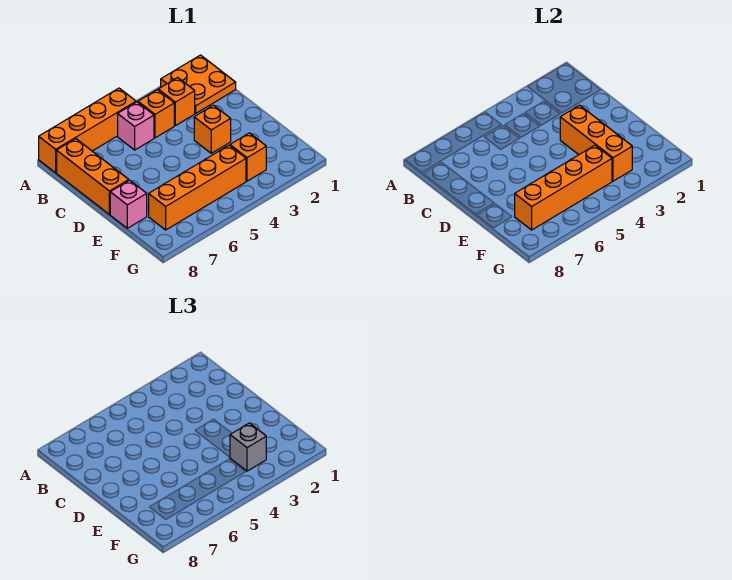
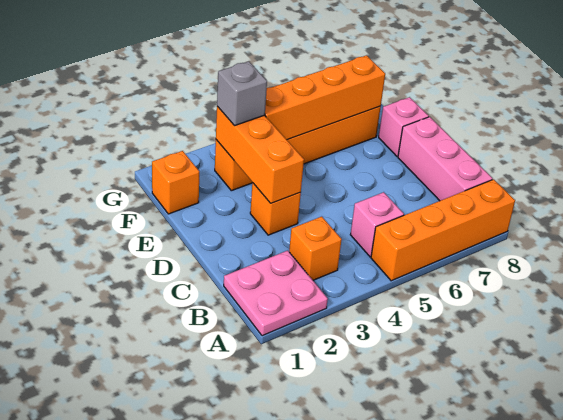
orange plate A1:B2 level 1 -> pink plate A1:B2 level 1
orange brick B4 level 1 -> orange brick F1 level 1
orange brick B8:D8 level 1 -> pink brick B8:D8 level 1

